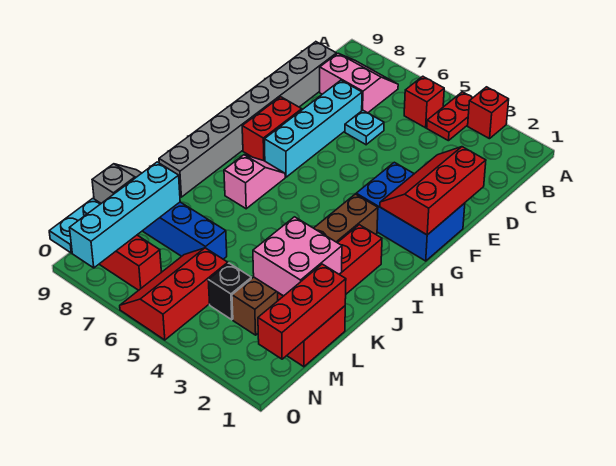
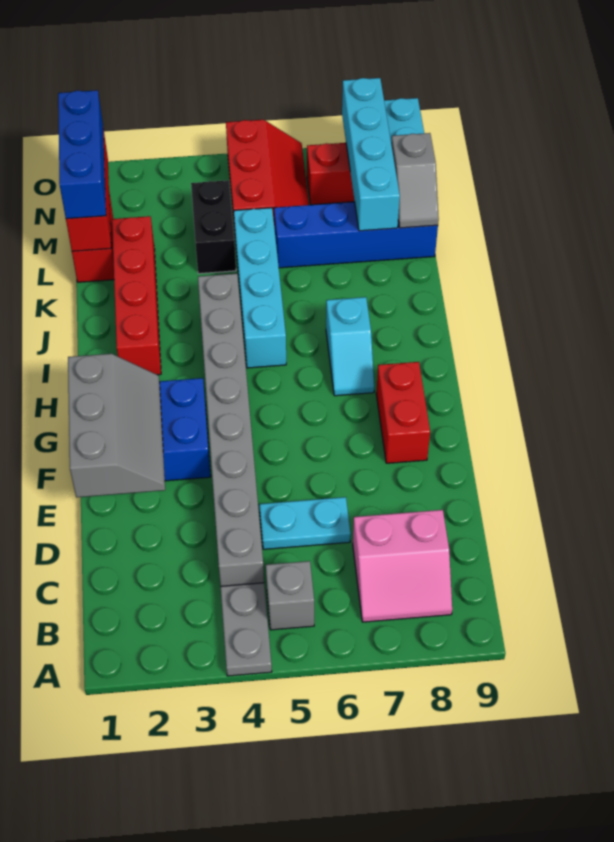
red brick A3 level 1 -> none
red plate A4:B4 level 1 -> grey plate A4:B4 level 1
red brick B5 level 1 -> grey brick B5 level 1
grey brick C9:J9 level 1 -> grey brick C4:J4 level 1
cyan plate D6 level 1 -> cyan plate D5:D6 level 1
cyan brick D7:G7 level 1 -> cyan brick I5:L5 level 1
red slope E1:G2 level 2 top 1 -> grey slope E1:G2 level 2 top 1
brown brick H3:M3 level 1 -> none
pink slope H7:I7 level 1 top I -> cyan slope H7:I7 level 1 top I
pink brick K2:L3 level 2 -> none
none -> blue brick L1:N1 level 3
black brick M4 level 1 -> black brick L4:M4 level 1

